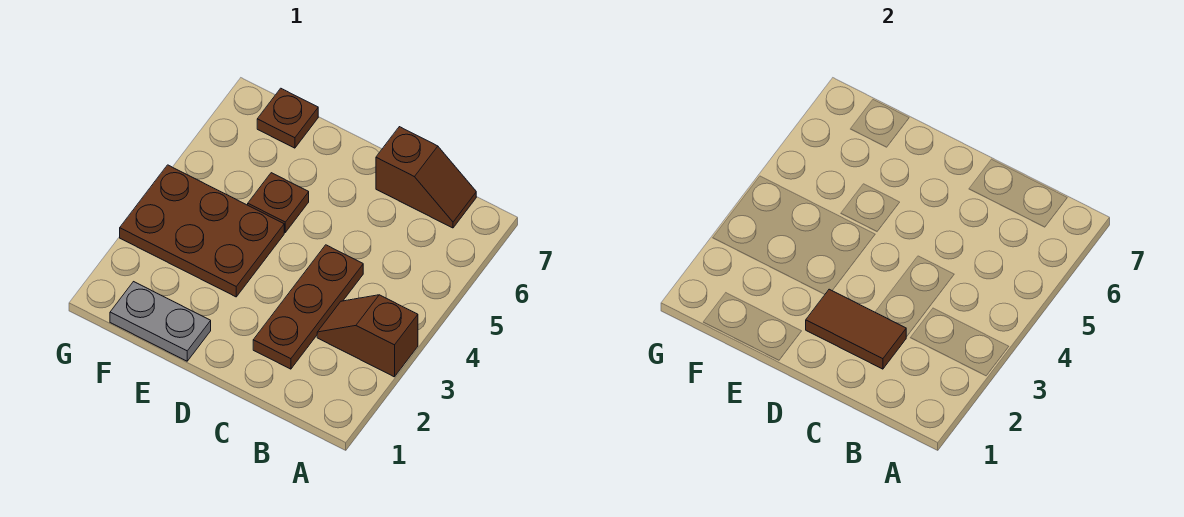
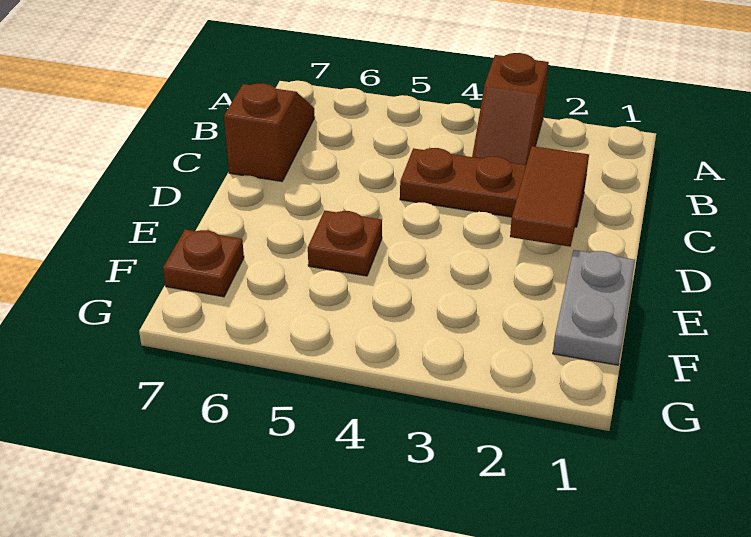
brown plate E3:G4 level 1 -> none

